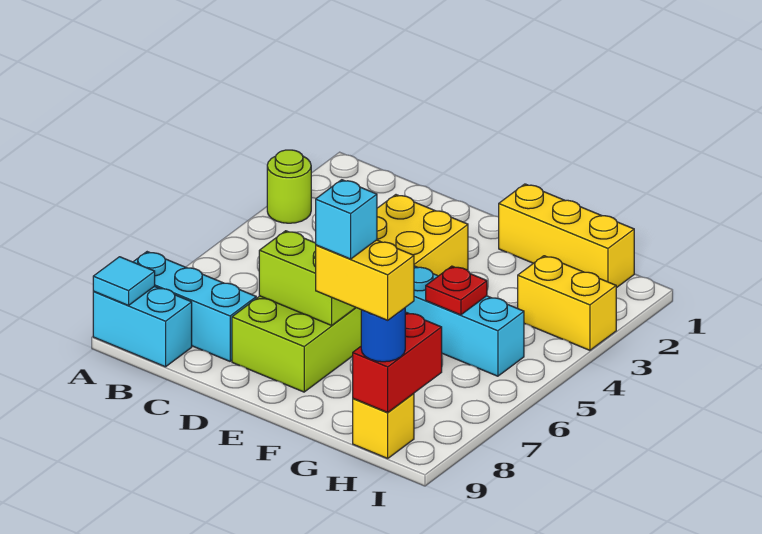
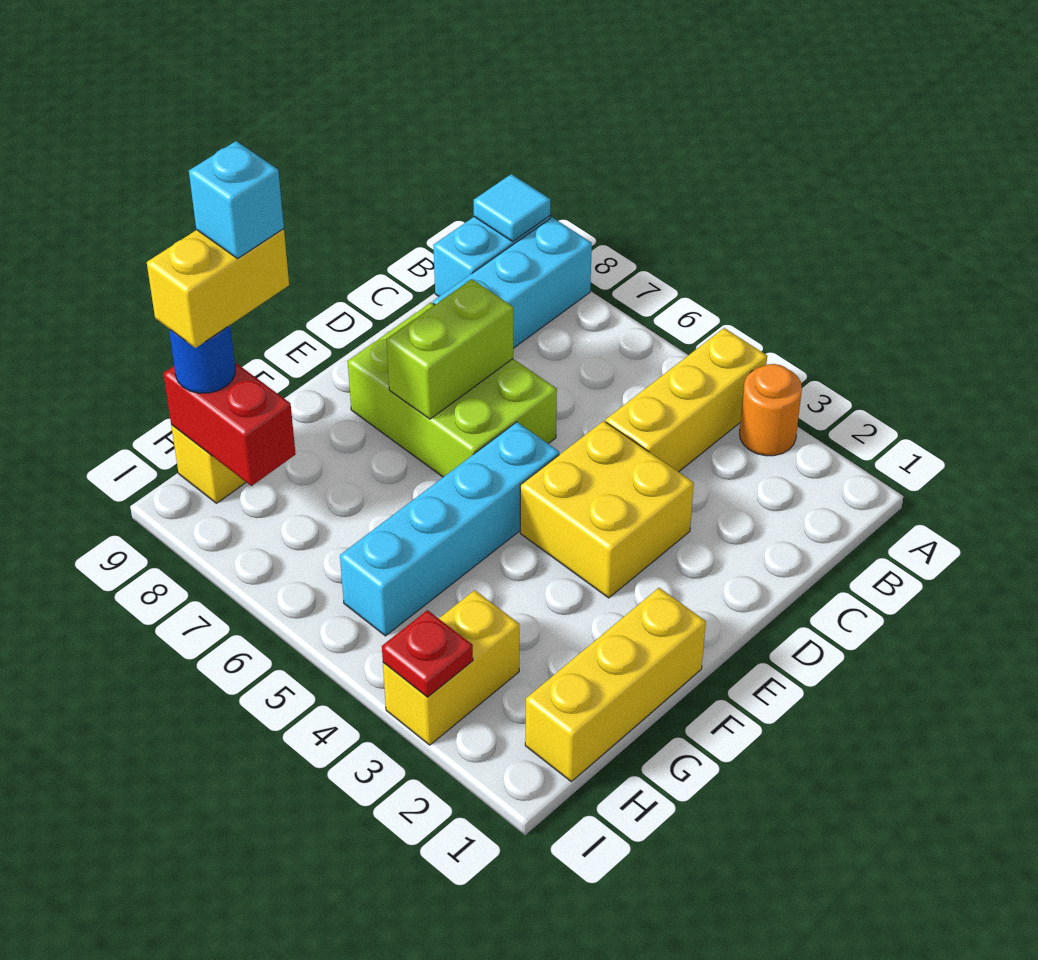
lime round brick A3 level 1 -> orange round brick A3 level 1
none -> yellow brick A4:C4 level 1
red plate G5 level 2 -> red plate I3 level 2

